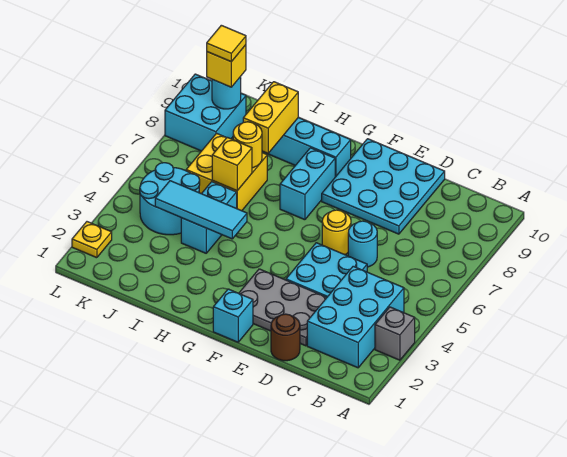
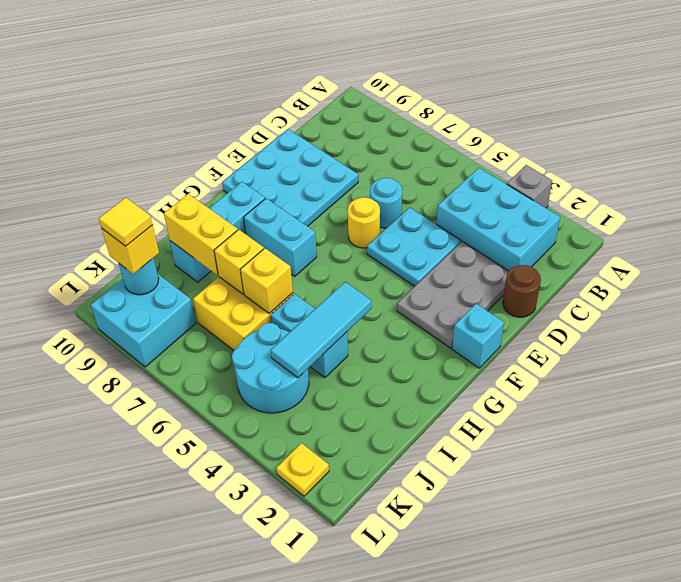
yellow round brick I7 level 2 -> yellow brick I7 level 2

